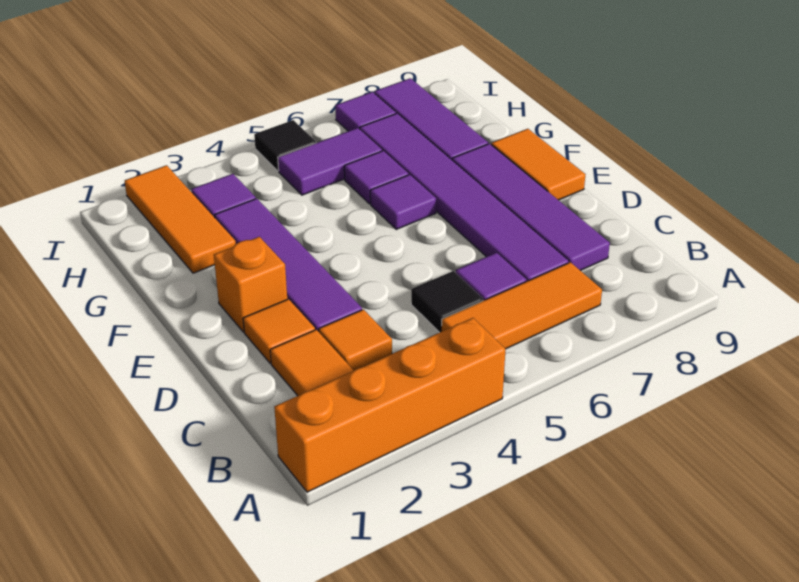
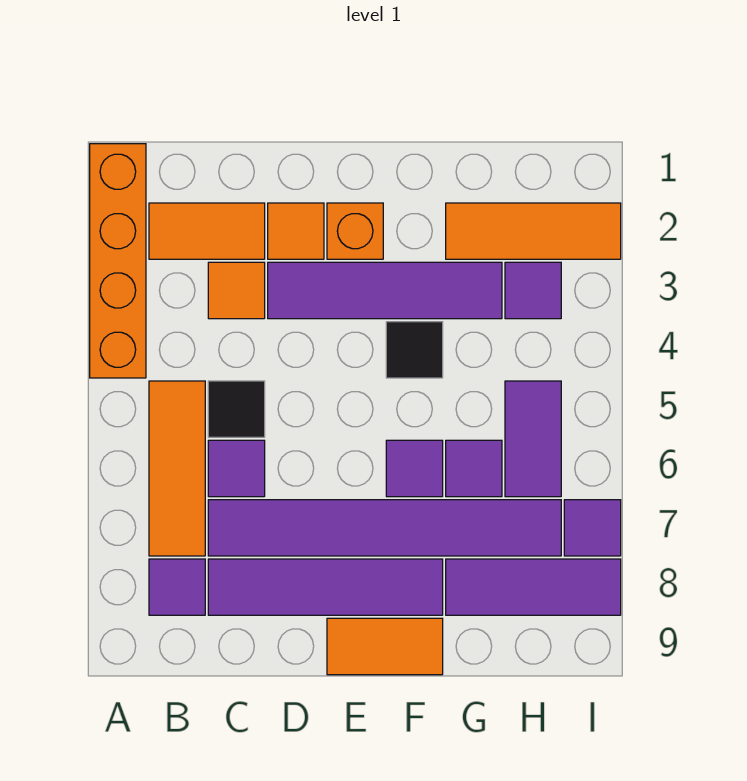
none -> purple tile B8 level 1
black tile I5 level 1 -> black tile F4 level 1

